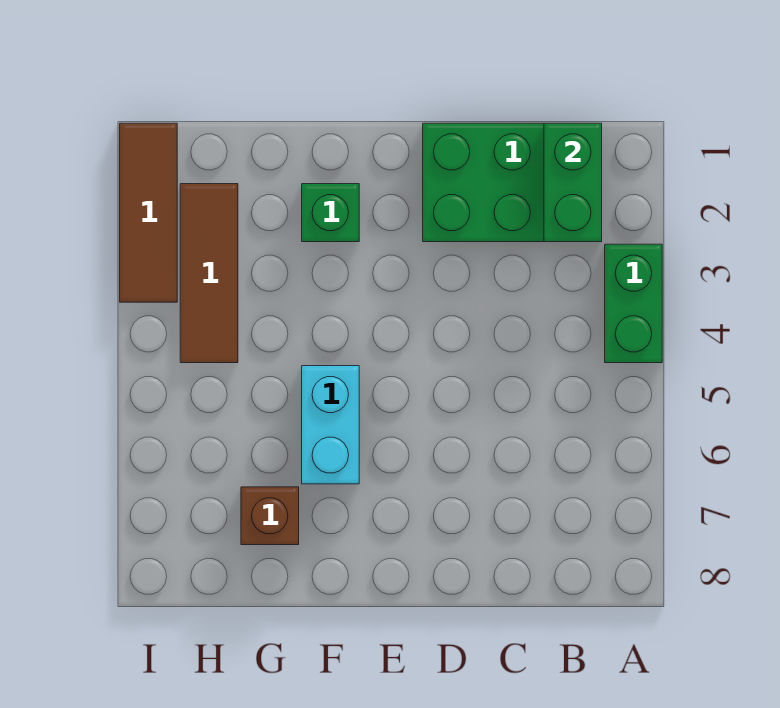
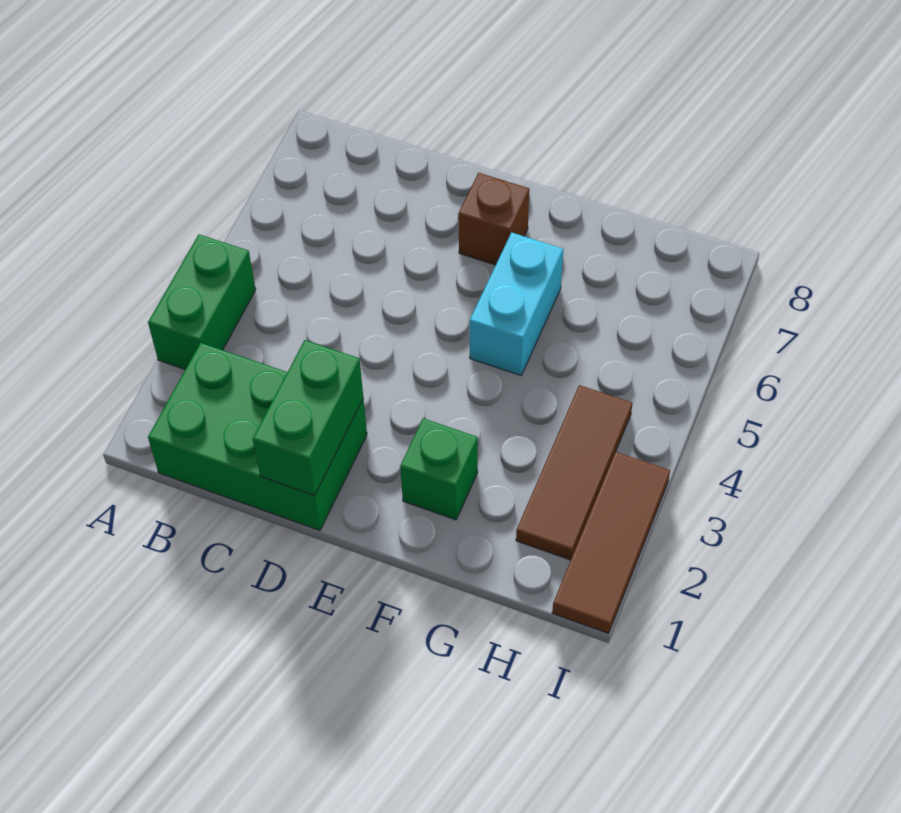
green brick B1:B2 level 2 -> green brick D1:D2 level 2
brown brick G7 level 1 -> brown brick E7 level 1

